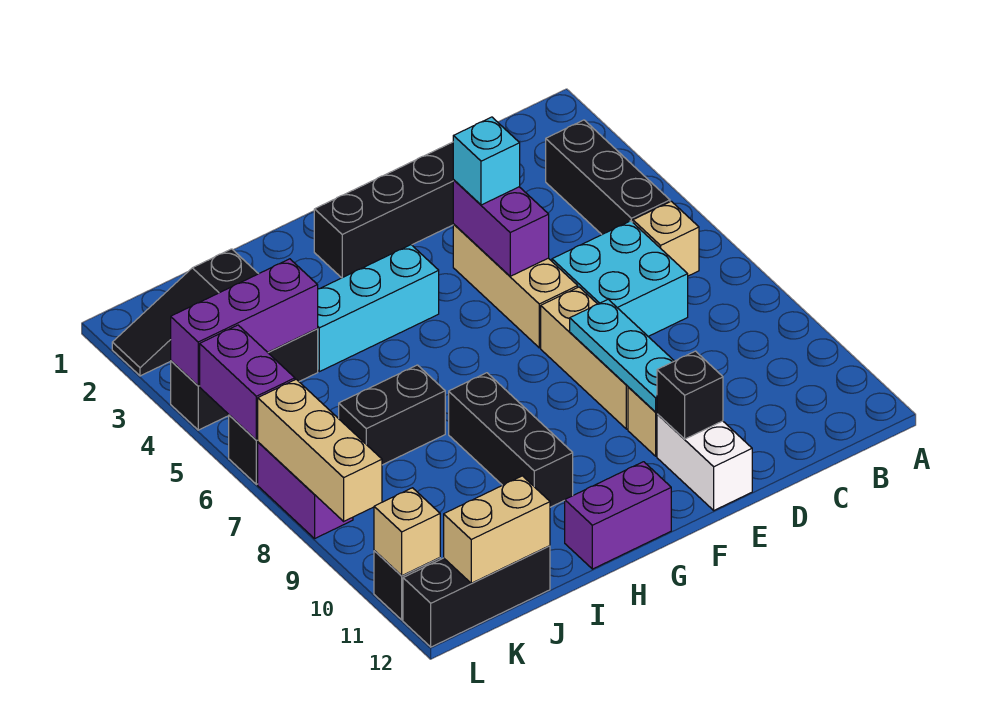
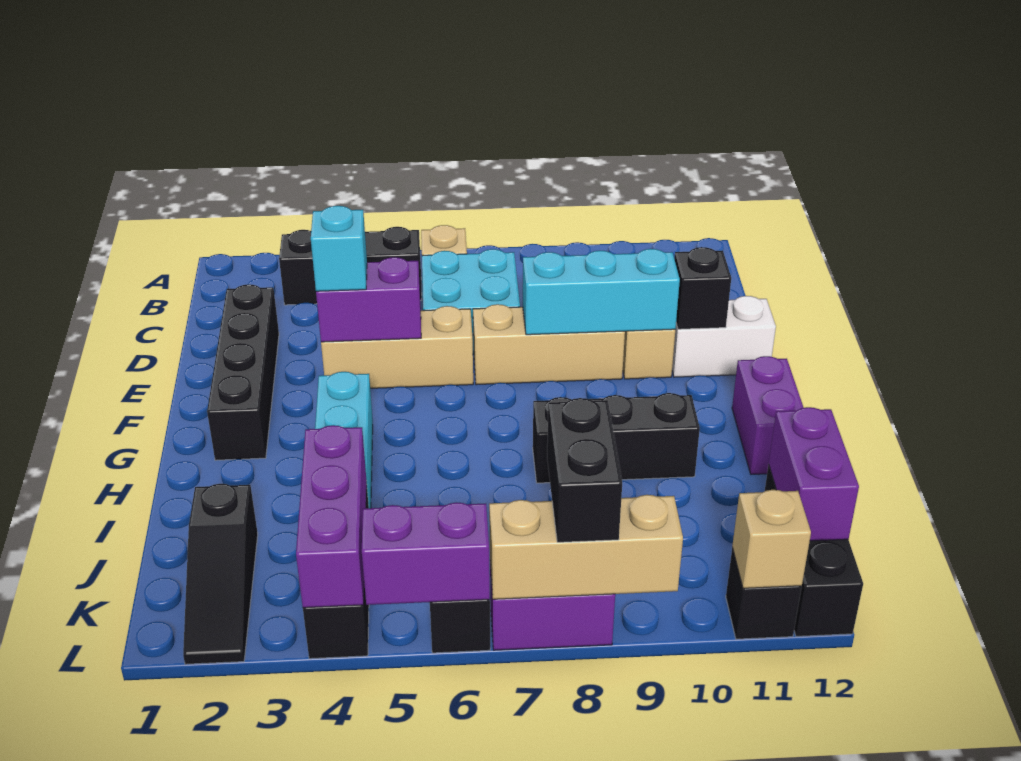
cyan plate E8:E10 level 2 -> cyan brick E8:E10 level 2
black brick I7:J7 level 1 -> black brick K8:L8 level 3
tan brick J12:K12 level 2 -> purple brick J12:K12 level 2

